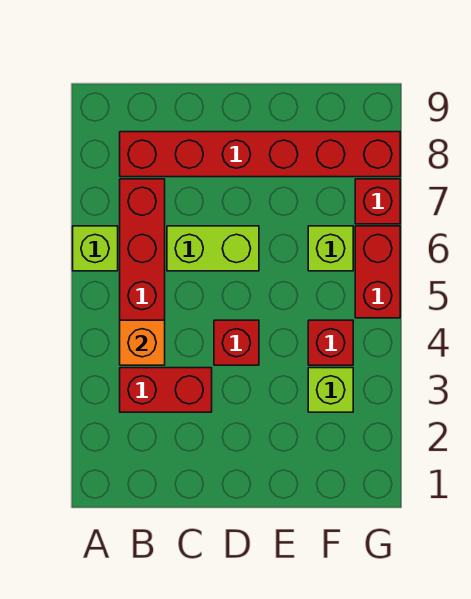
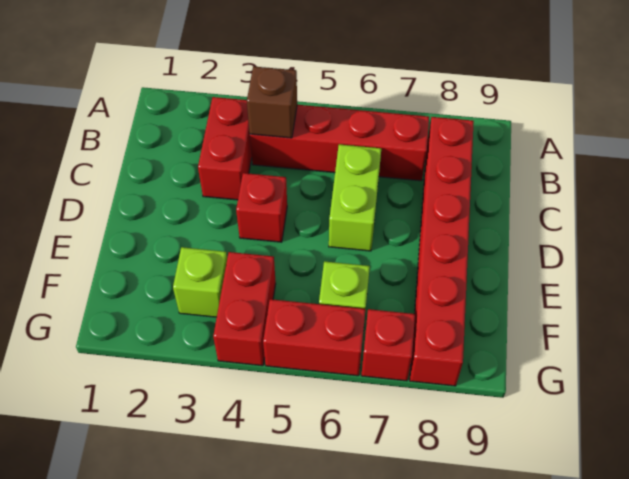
lime brick A6 level 1 -> none
orange brick B4 level 2 -> brown brick B4 level 2
red brick F4 level 1 -> red brick F4:G4 level 1

